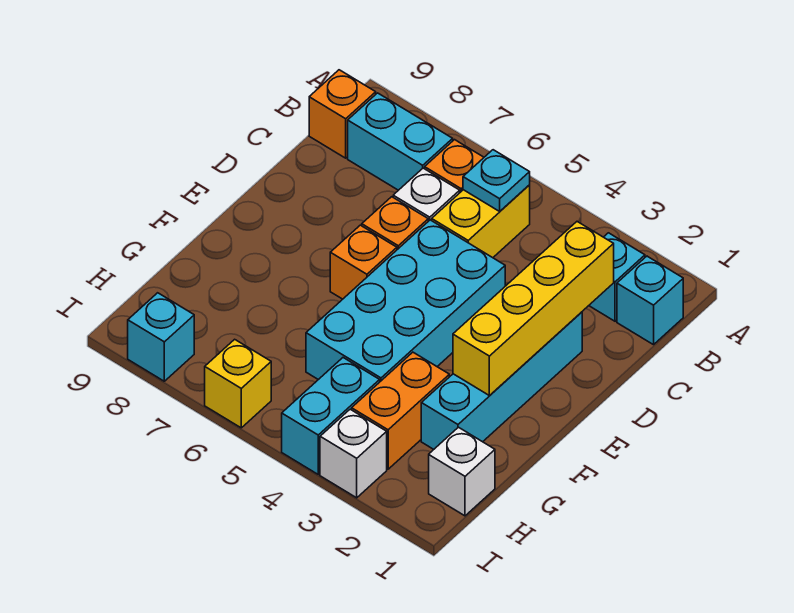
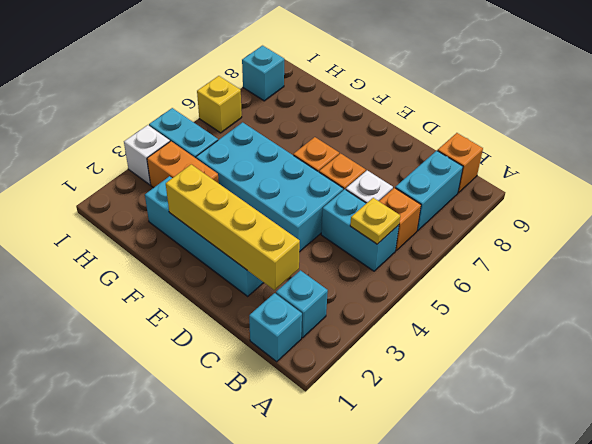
yellow brick B5:C5 level 1 -> cyan brick B5:C5 level 1
cyan plate B5 level 2 -> yellow plate B5 level 2
white brick H1 level 1 -> none

